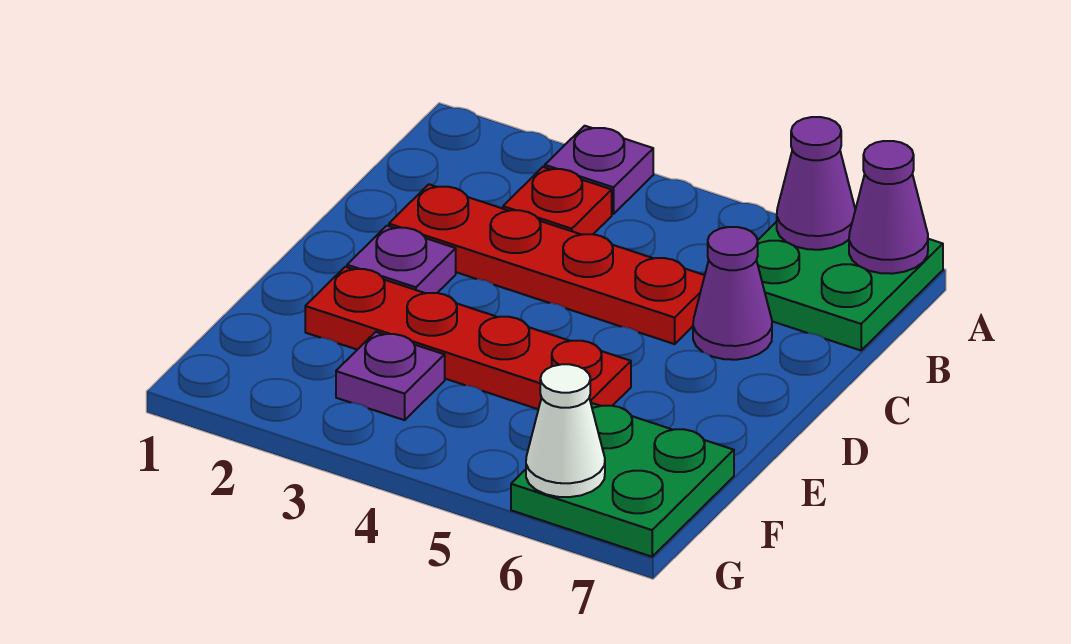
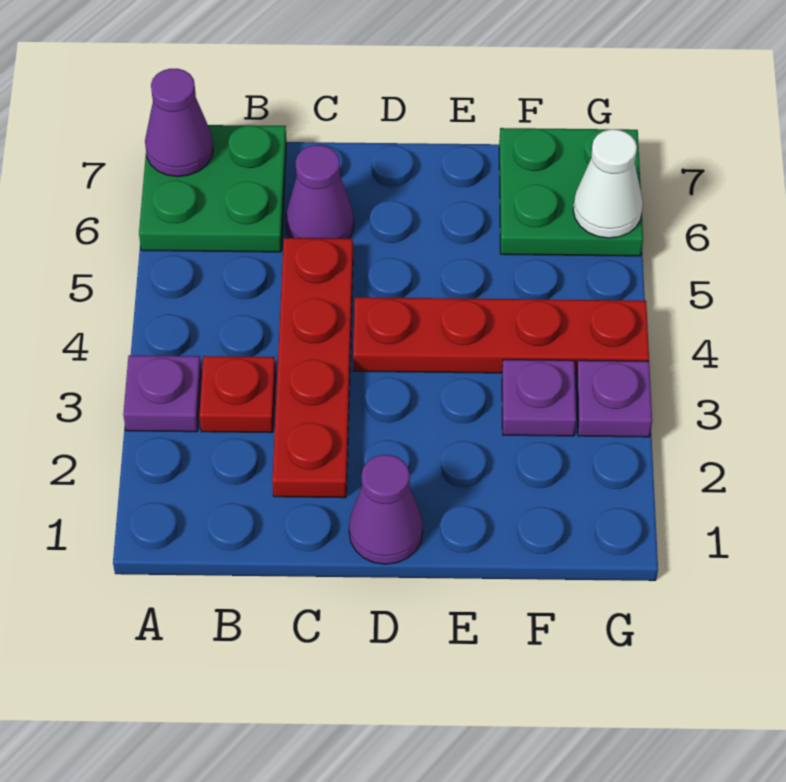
purple cone A6 level 2 -> purple cone D1 level 1
purple plate D2 level 1 -> purple plate G3 level 1
red plate E2:E5 level 1 -> red plate D4:G4 level 1

